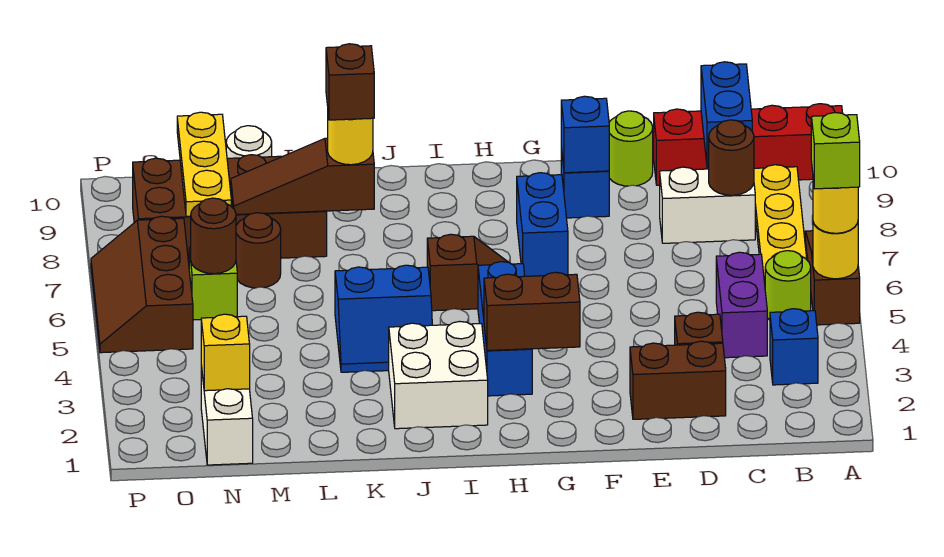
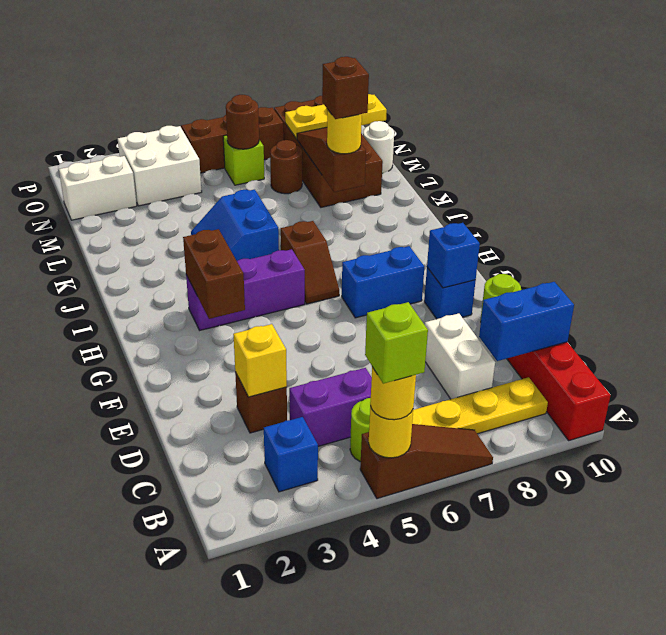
brown round brick C8 level 2 -> none
brown brick D2:E2 level 1 -> none
blue brick H3:H5 level 1 -> purple brick H3:H5 level 1
white brick I2:J3 level 1 -> white brick N3:O4 level 1
yellow brick N2 level 2 -> yellow brick D3 level 2

